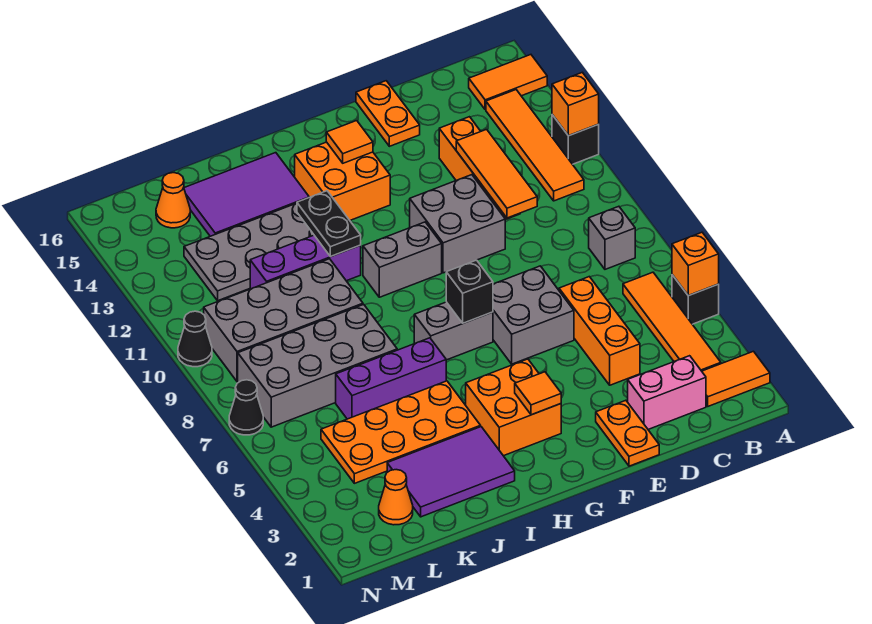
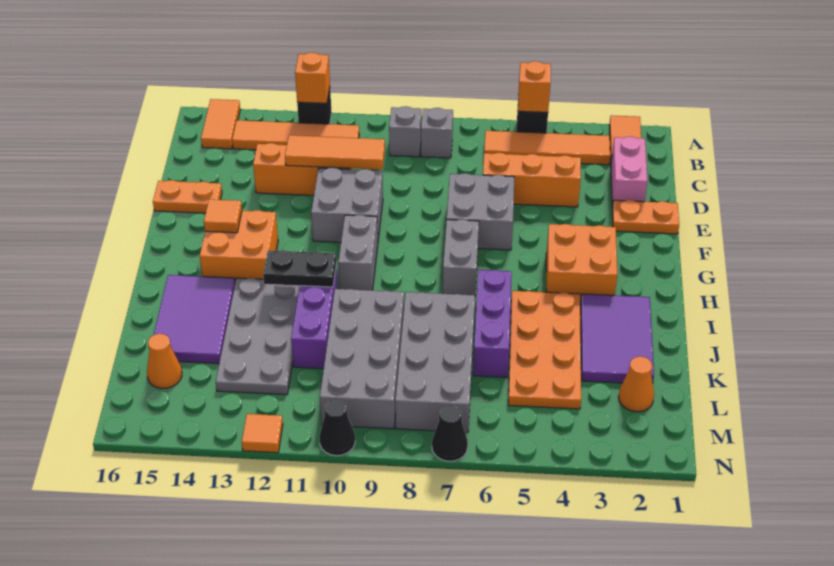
none -> grey brick B9 level 1
orange tile G3 level 2 -> orange tile N12 level 1
black brick G7 level 2 -> none

